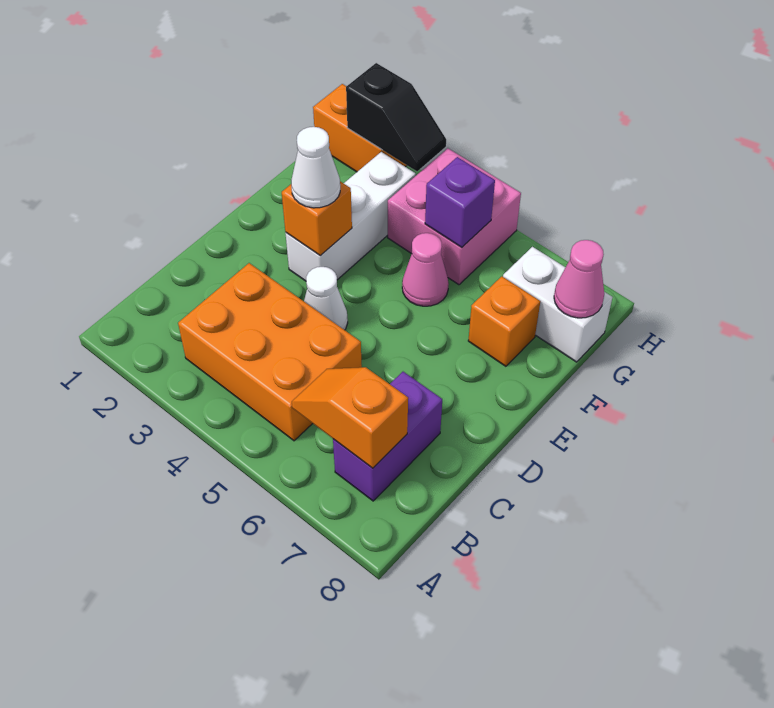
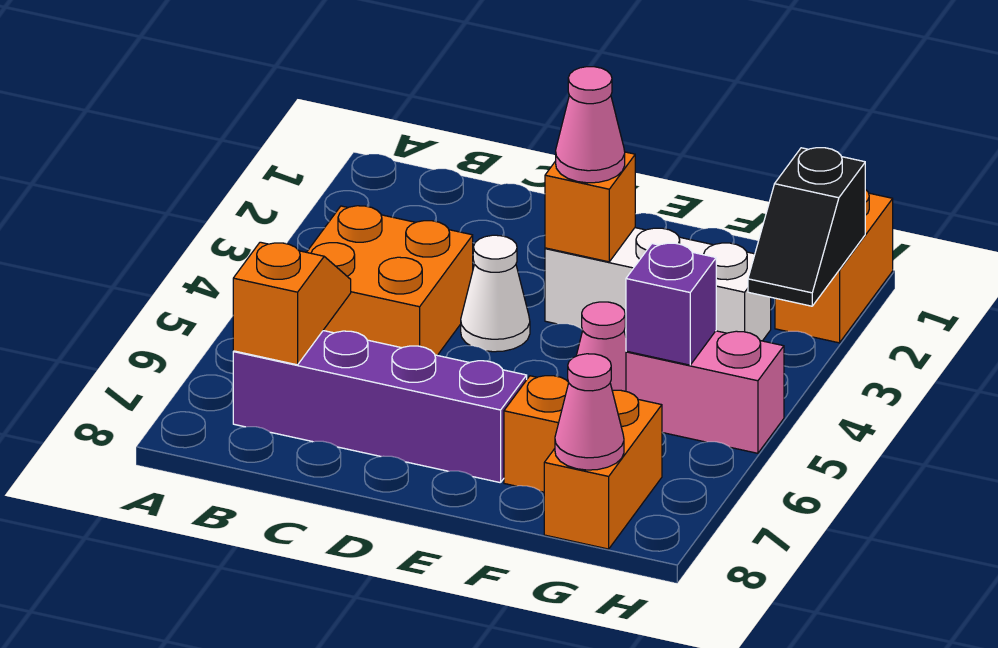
orange brick B3:C5 level 1 -> orange brick B4:C5 level 1
purple brick B7:C7 level 1 -> purple brick B7:E7 level 1
white cone E3 level 3 -> pink cone E3 level 3
pink brick G4:H5 level 1 -> pink brick G5:H5 level 1
white brick G7:G8 level 1 -> orange brick G7:G8 level 1

